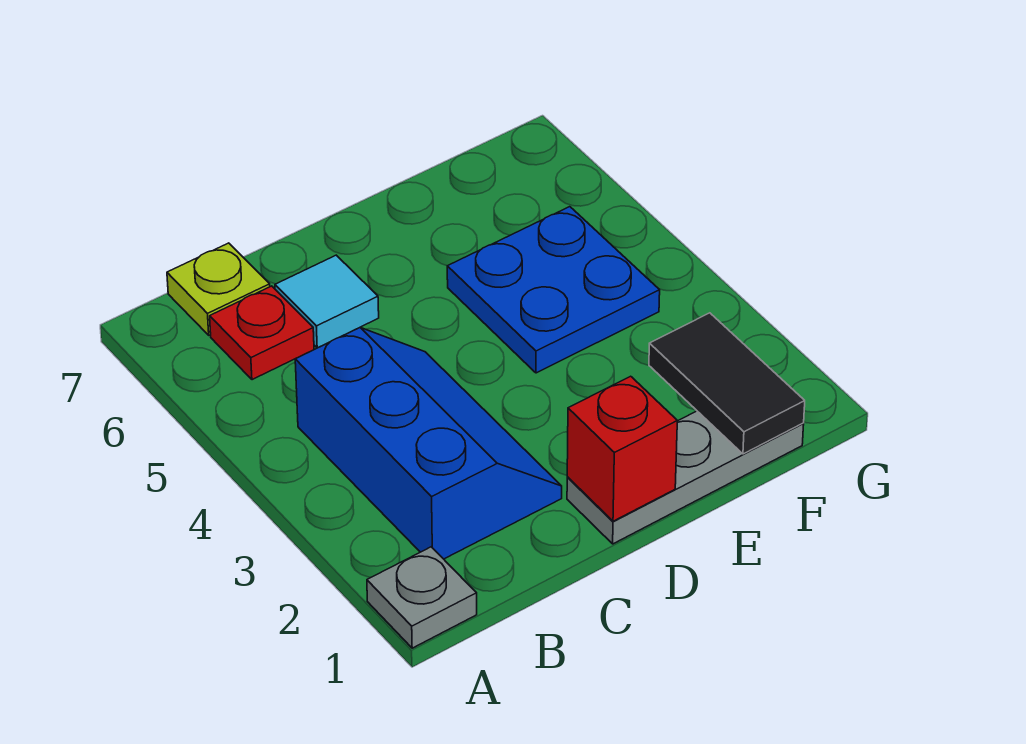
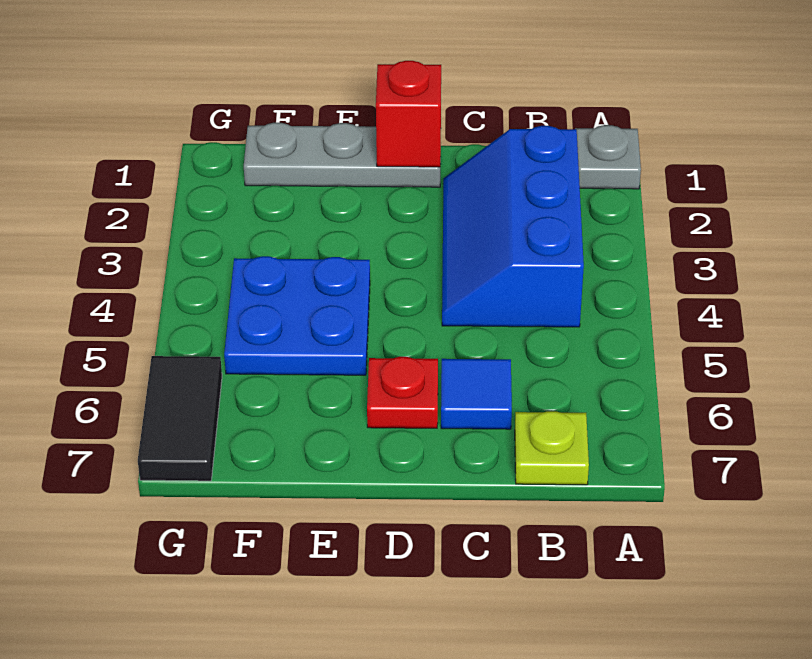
red plate B6 level 1 -> red plate D6 level 1
cyan tile C6 level 1 -> blue tile C6 level 1
black tile F1:F2 level 2 -> black tile G6:G7 level 1

